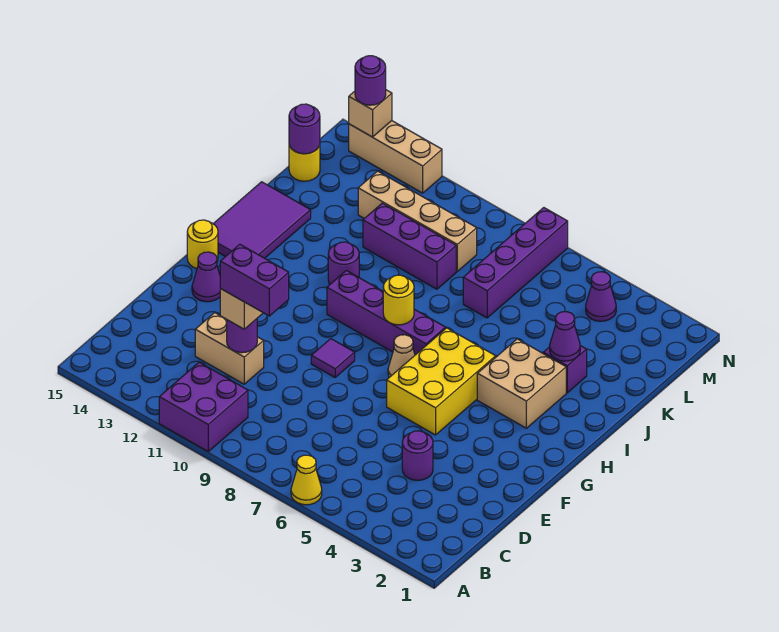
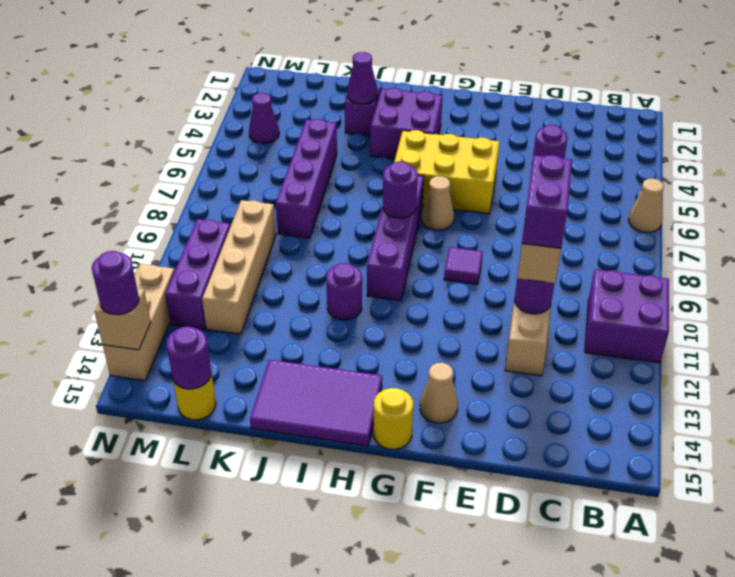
yellow cone A6 level 1 -> tan cone A6 level 1
purple cone F14 level 1 -> tan cone F14 level 1
tan brick H3:I4 level 1 -> purple brick H3:I4 level 1
yellow round brick H8 level 2 -> purple round brick H8 level 2
purple brick K7:N7 level 1 -> purple brick K5:K8 level 1
purple brick K9:K11 level 1 -> purple brick M10:M12 level 1

